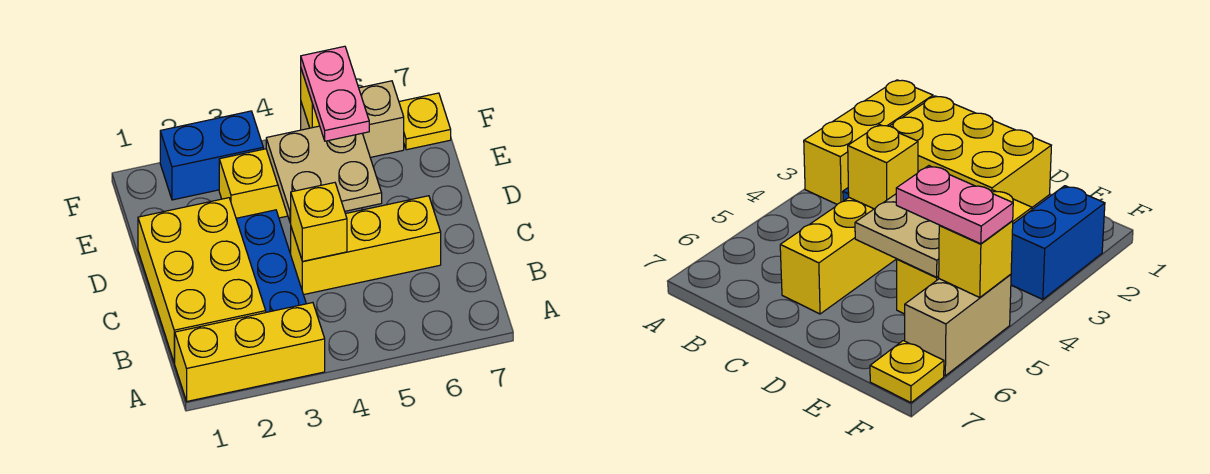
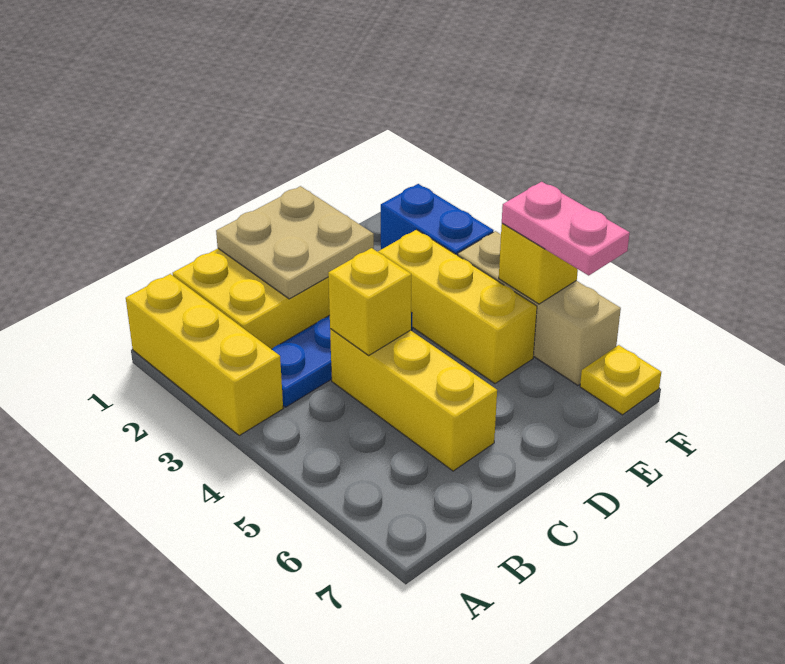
tan plate D4:E5 level 2 -> tan plate C1:D2 level 2
pink plate E5:F5 level 3 -> pink plate F5:F6 level 3
tan brick F5:F6 level 1 -> tan brick F4:F6 level 1

